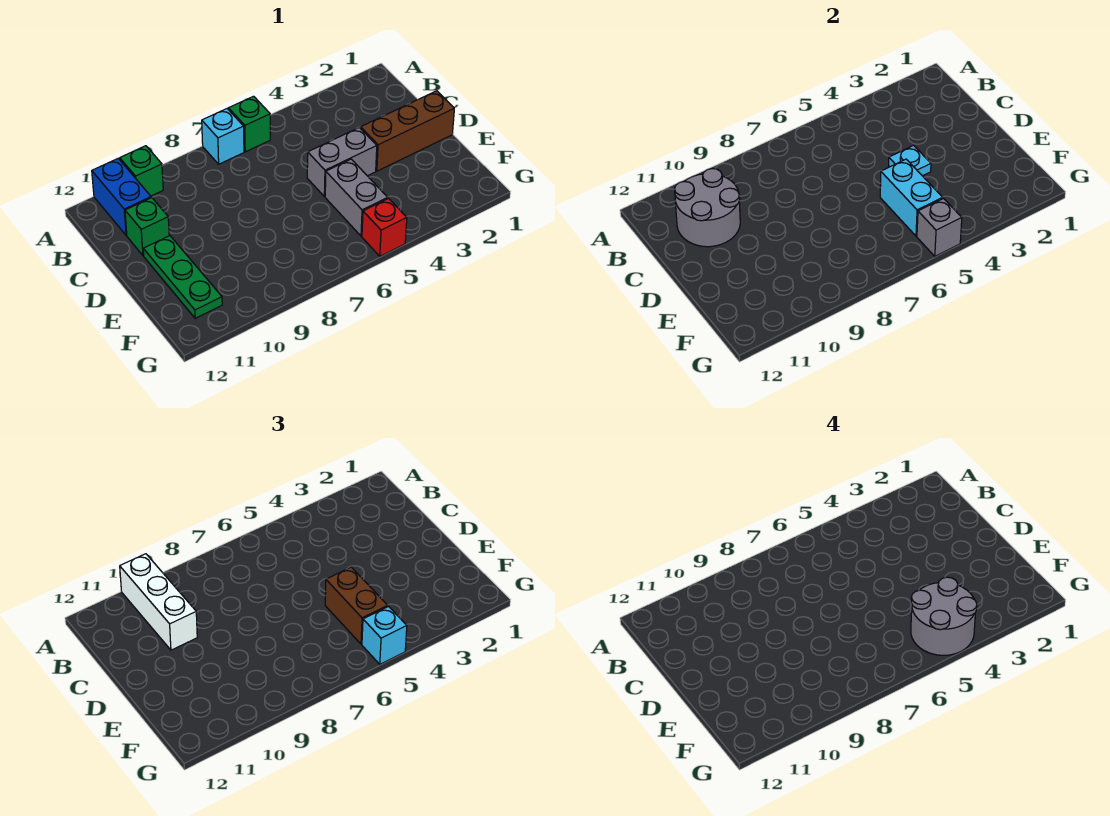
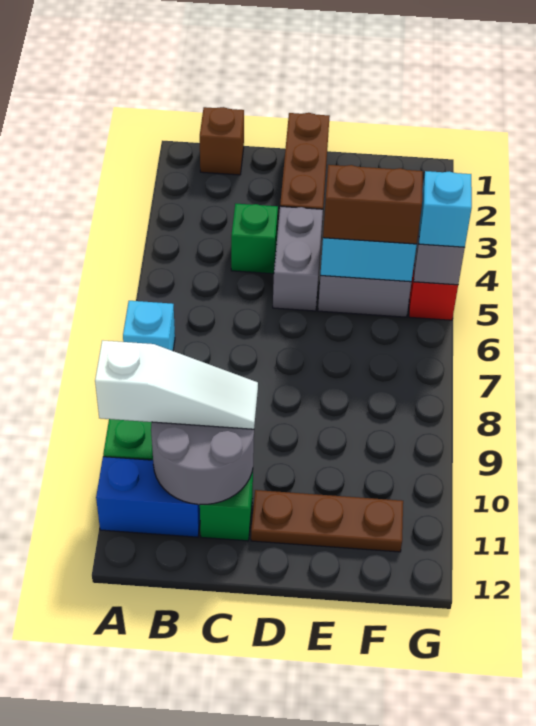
green brick A6 level 1 -> green brick C4 level 1
white brick A10:C10 level 3 -> white slope A10:C10 level 3 top A
none -> brown brick B1 level 1
cyan plate D4 level 2 -> none
green plate D11:F11 level 1 -> brown plate D11:F11 level 1
grey round brick F4:G5 level 4 -> none

